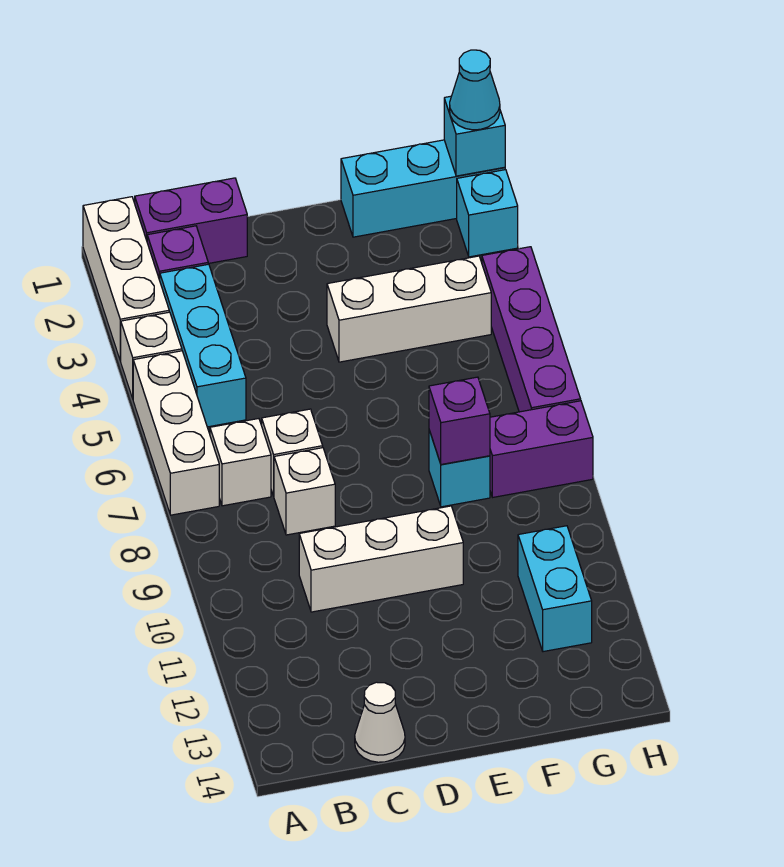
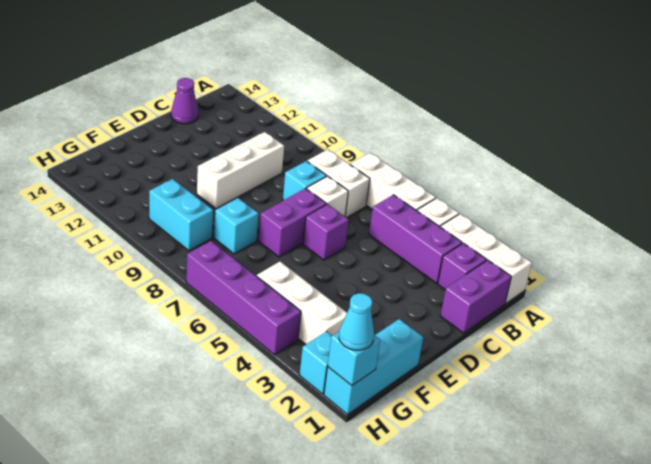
cyan brick B3:B5 level 1 -> purple brick B3:B5 level 1
white brick B7 level 1 -> white brick B7:B8 level 1
white brick C8 level 1 -> cyan brick C8 level 1
white cone C14 level 1 -> purple cone C14 level 1
white brick E4:G4 level 1 -> white brick G3:G5 level 1
purple brick F8 level 2 -> purple brick D6 level 1
purple brick G8:H8 level 1 -> purple brick D7:E7 level 1
cyan brick G11:G12 level 1 -> cyan brick G9:G10 level 1

